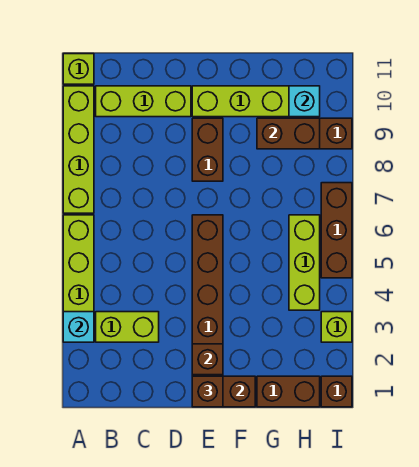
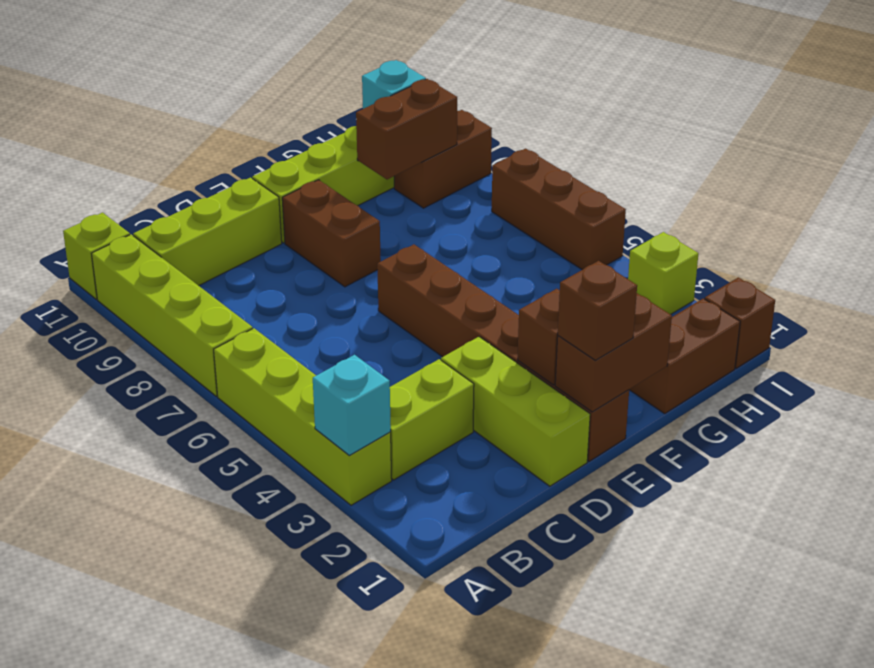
lime brick H4:H6 level 1 -> lime brick D1:D3 level 1

